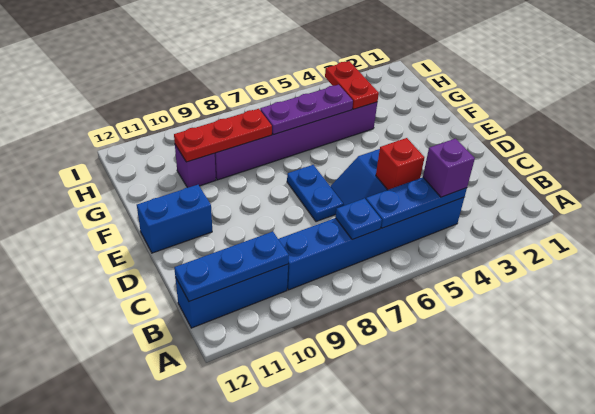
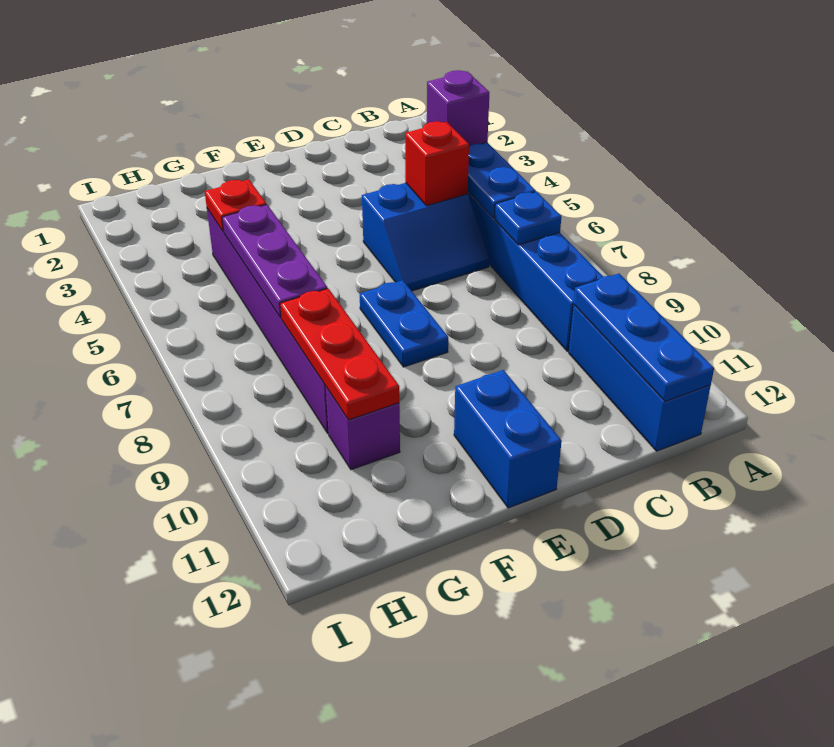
blue plate D7:E7 level 1 -> blue plate E7:E8 level 1
red plate G4:H4 level 2 -> red plate G4 level 2

